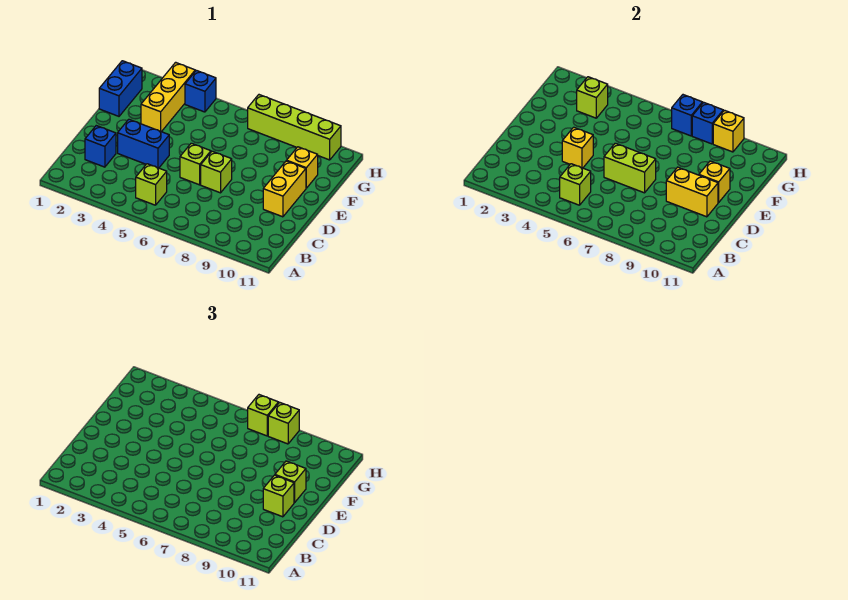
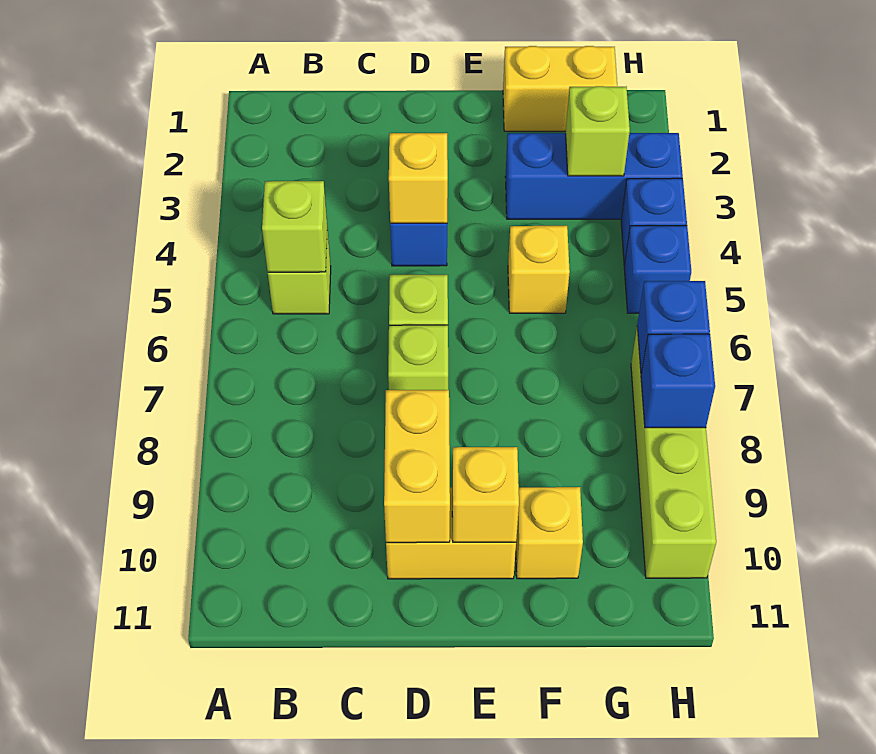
blue brick C2 level 1 -> blue brick H5 level 1
lime brick D6:D7 level 2 -> none
lime brick D10 level 3 -> none
lime brick E10 level 3 -> none
blue brick F1:G1 level 1 -> yellow brick F1:G1 level 1
yellow brick F3:H3 level 1 -> blue brick F3:H3 level 1
lime brick H7 level 3 -> none
lime brick H8 level 3 -> none
yellow brick H9 level 2 -> yellow brick F5 level 1

